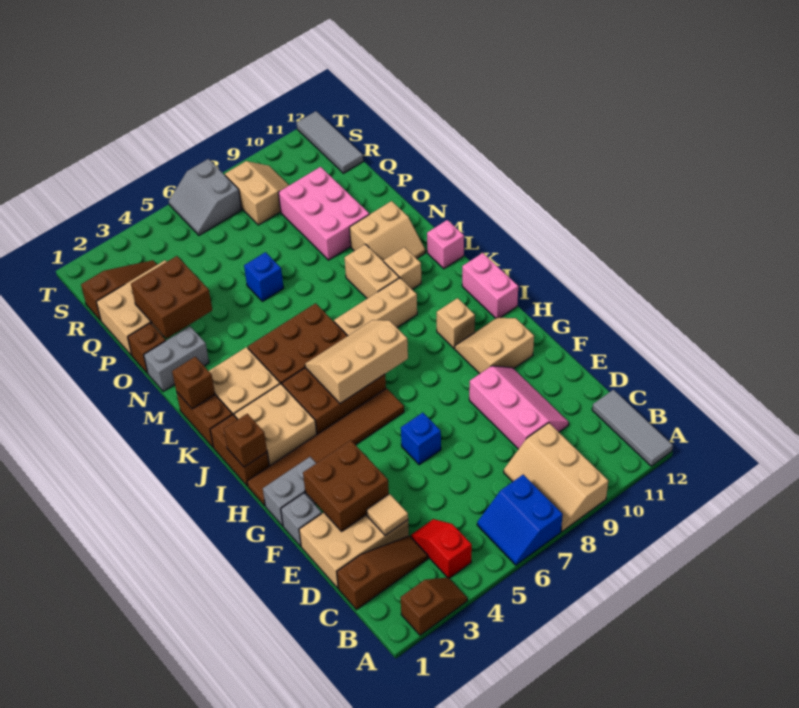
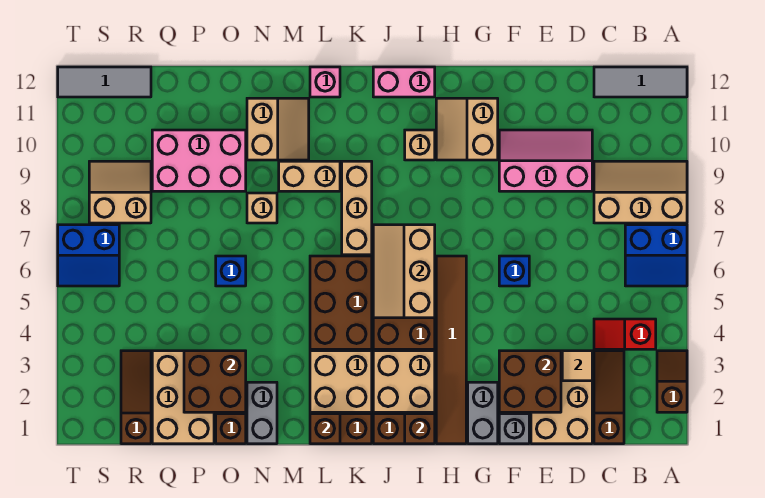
tan slope A8:C9 level 1 top 9 -> tan slope A8:C9 level 1 top 8
tan brick L10 level 1 -> tan brick N8 level 1
grey slope S6:T7 level 1 top 7 -> blue slope S6:T7 level 1 top 7

